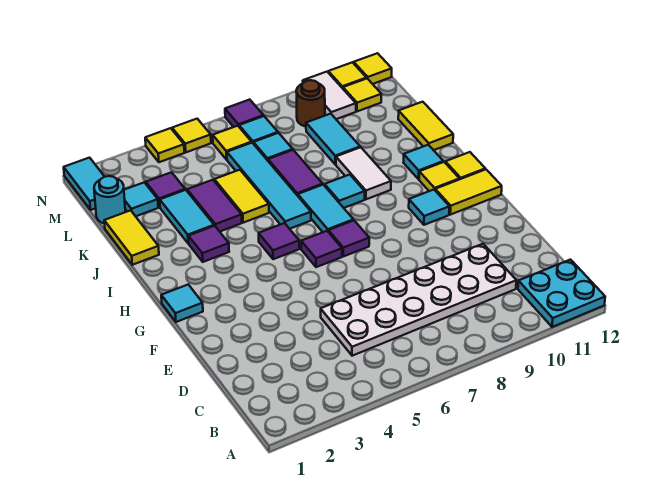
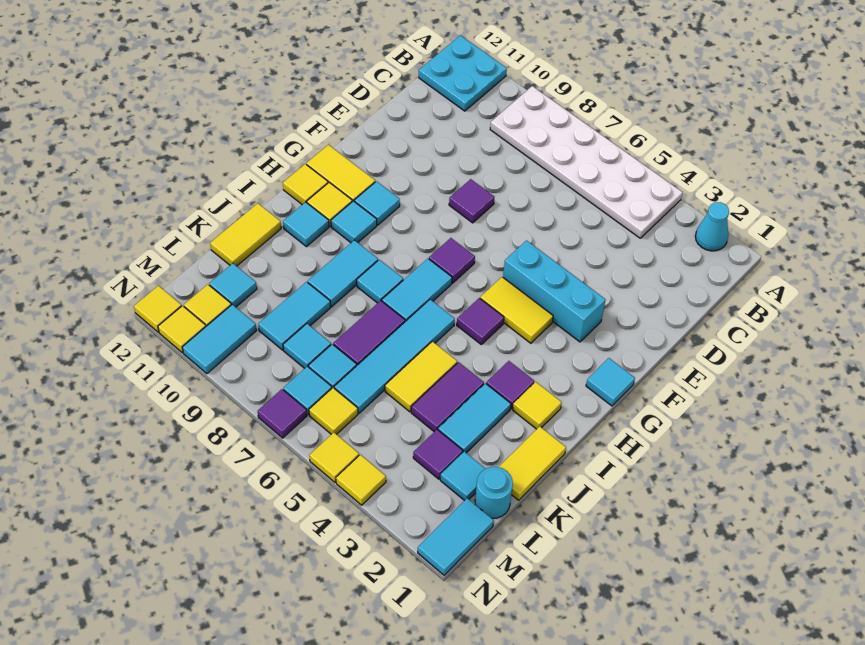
none -> cyan cone A2 level 1
white plate C5:D10 level 1 -> white plate A4:B9 level 1
none -> cyan brick F3:F5 level 1
none -> yellow tile G4:G5 level 1
purple tile G6 level 1 -> purple tile E8 level 1
none -> cyan tile H10 level 1
none -> yellow tile I2 level 1
white tile I9:J9 level 1 -> cyan tile I9:J9 level 1
none -> cyan tile L8 level 1
none -> cyan tile L11 level 1
brown round brick M9 level 1 -> none
white tile M10:N10 level 1 -> cyan tile M10:N10 level 1

